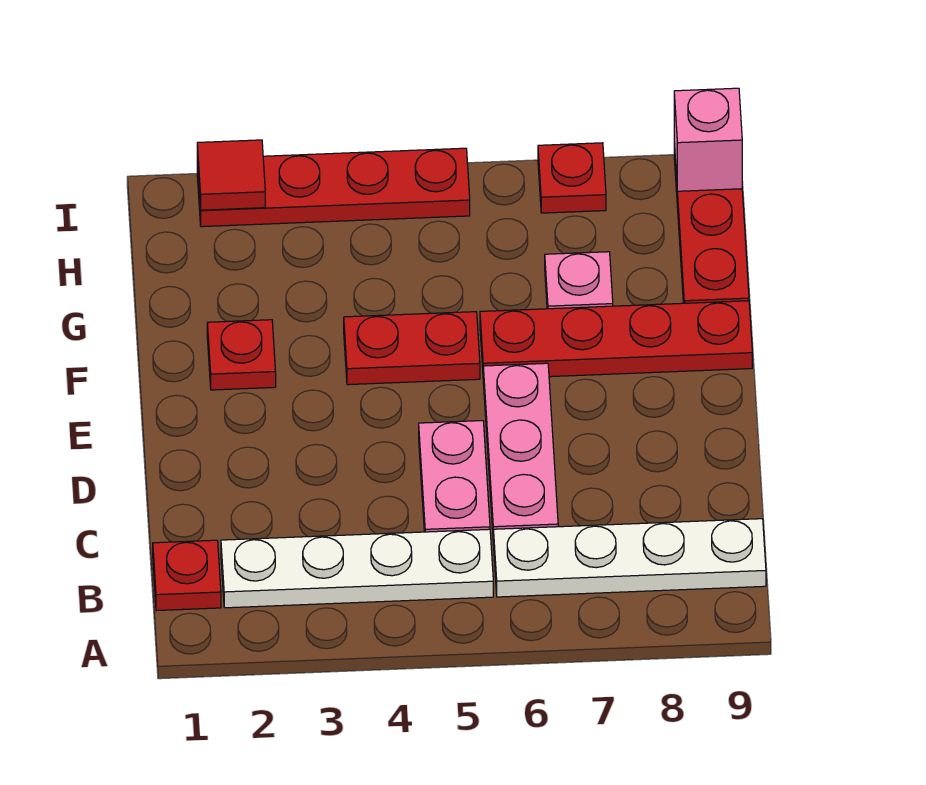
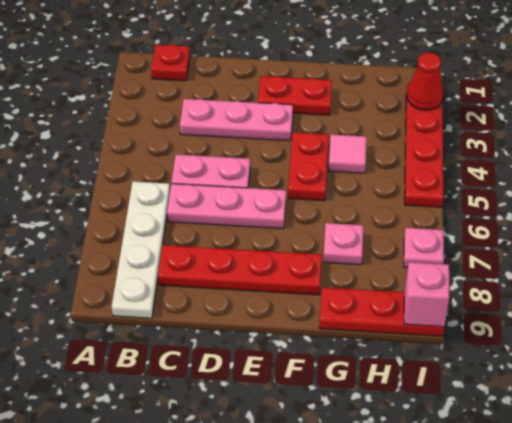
white plate B2:B5 level 1 -> none
none -> pink plate C3:E3 level 1
red plate F2 level 1 -> red plate E2:F2 level 1
red plate F6:F9 level 1 -> red plate C8:F8 level 1
none -> pink tile G4 level 1
red tile I2 level 2 -> red cone I2 level 2
red plate I7 level 1 -> pink plate I7 level 1

